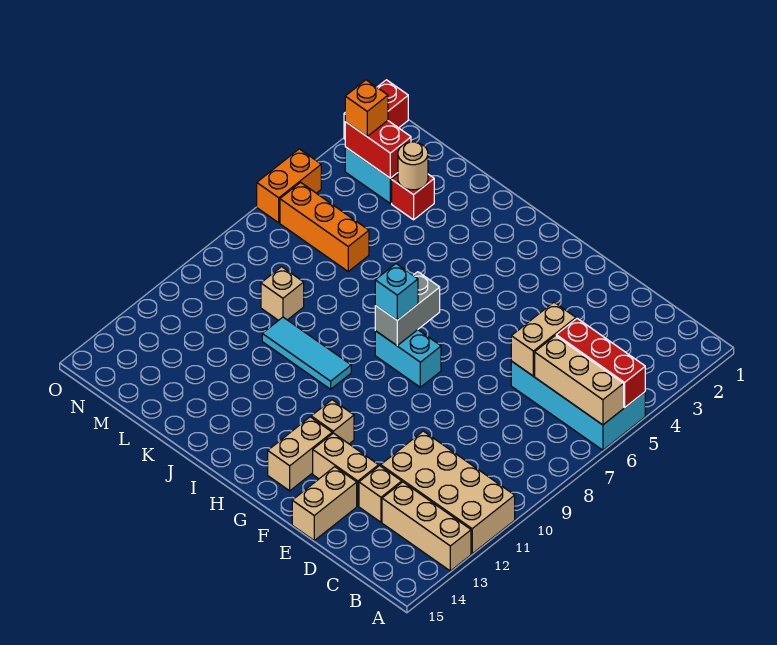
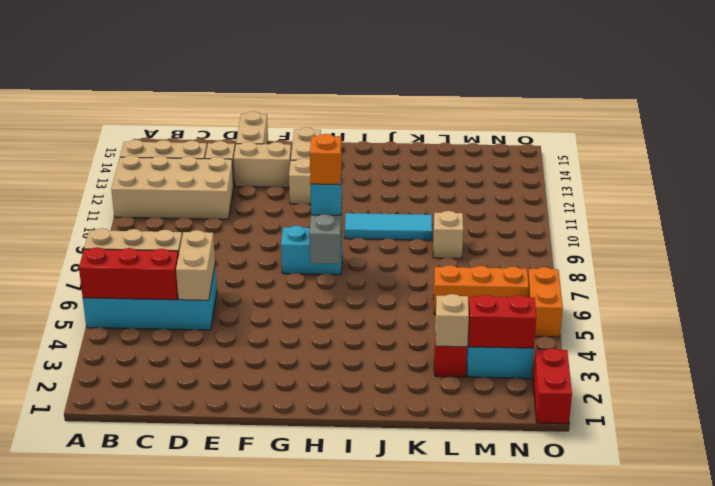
tan round brick L3 level 2 -> tan brick L3 level 2
orange brick N3 level 3 -> orange brick H8 level 4

